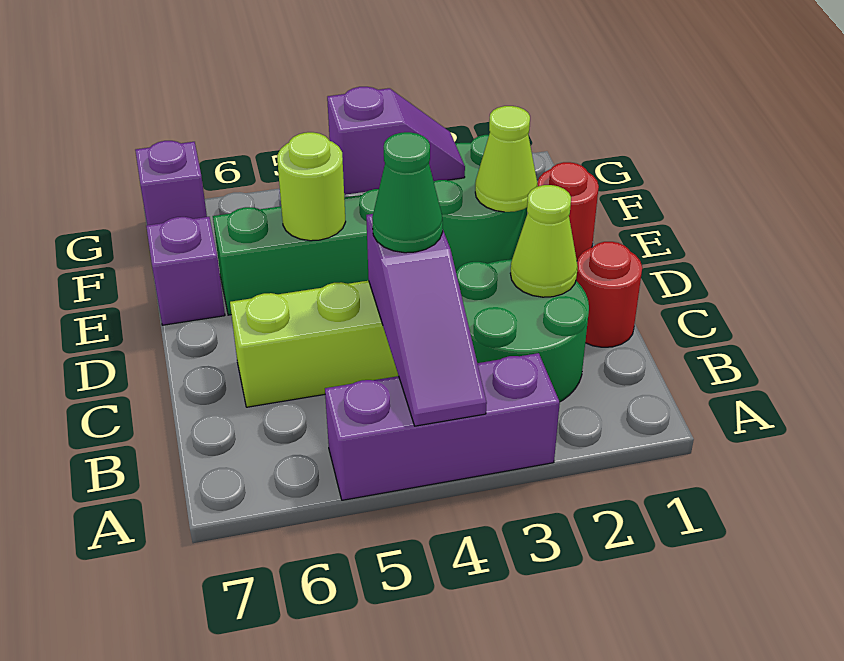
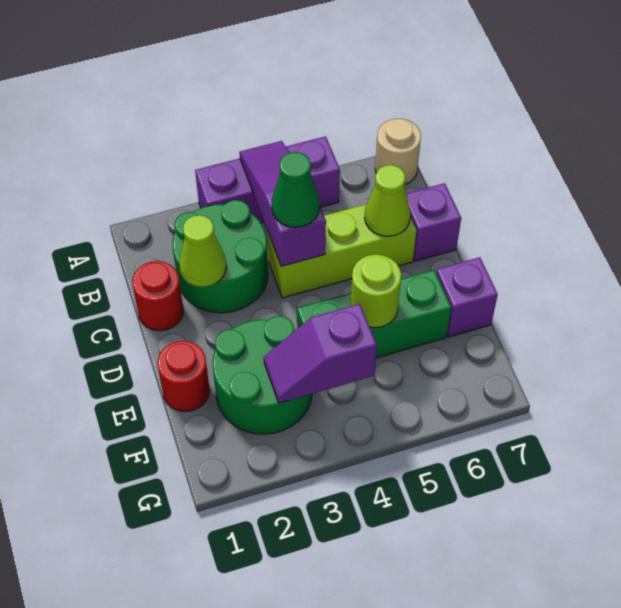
none -> tan round brick A7 level 1
lime cone E2 level 2 -> lime cone C6 level 2
purple brick G7 level 1 -> purple brick C7 level 1

